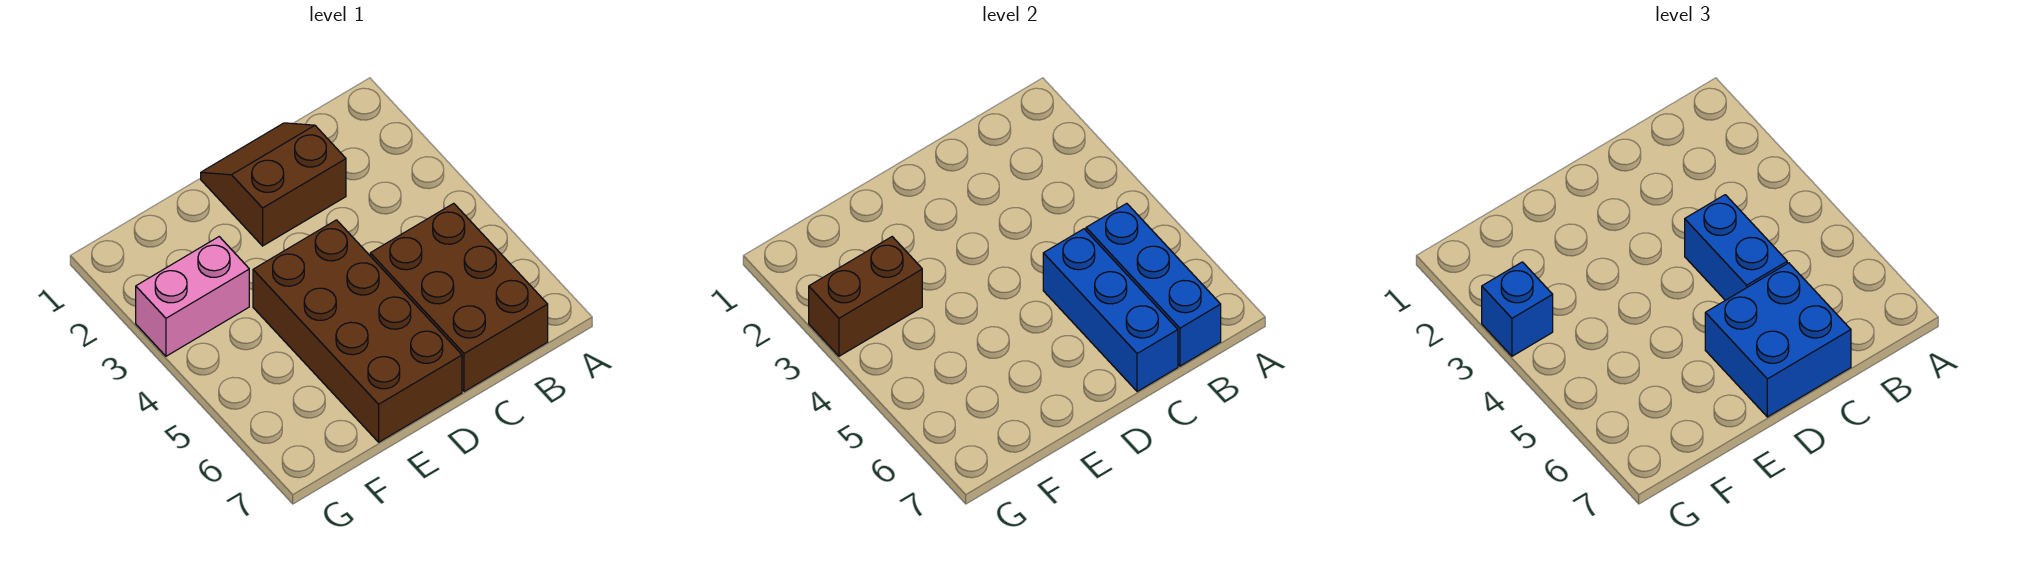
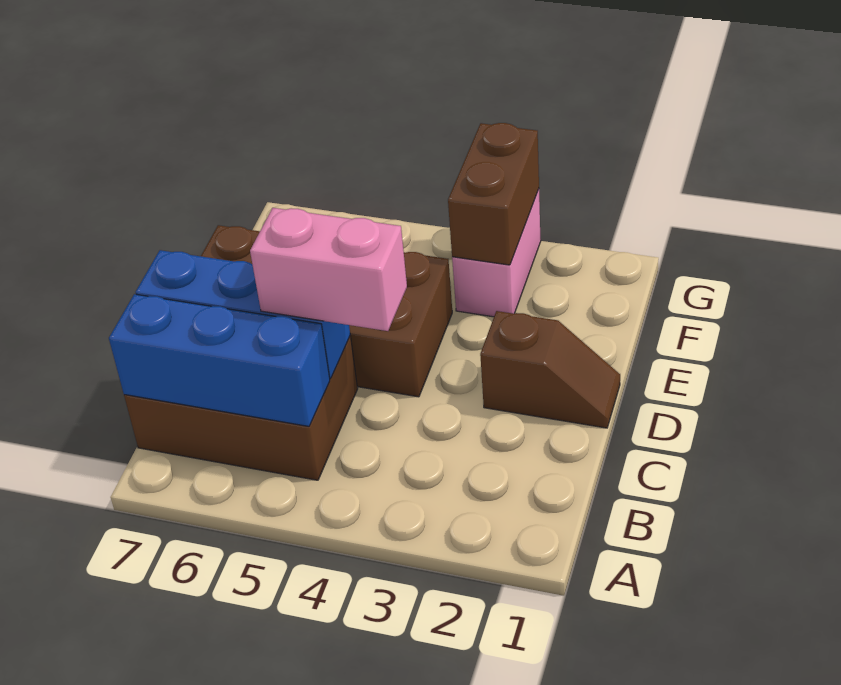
brown slope C1:D2 level 1 top 2 -> brown slope D1:D2 level 1 top 2
blue brick C4:C5 level 3 -> pink brick C4:C5 level 3
blue brick C6:D7 level 3 -> none
blue brick G3 level 3 -> none

